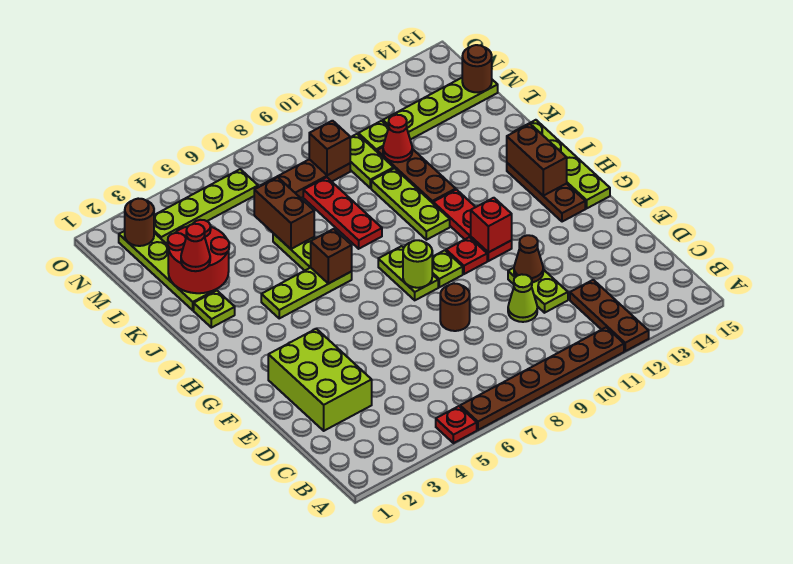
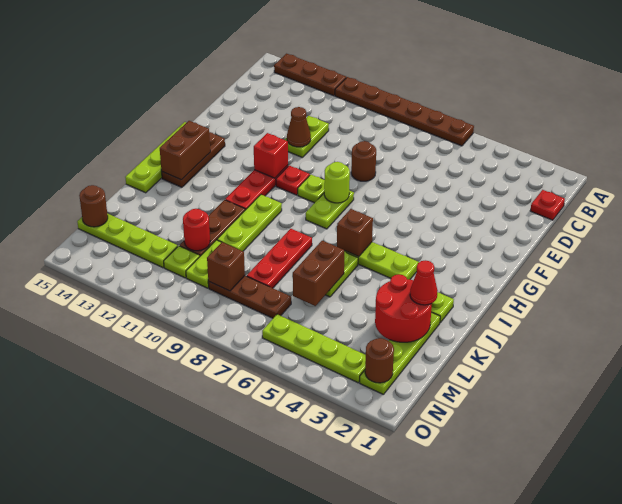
red plate A5 level 1 -> red plate C1 level 1
brown plate A12:C12 level 1 -> brown plate A12:A14 level 1
lime brick D2:F3 level 1 -> none
lime cone D10 level 1 -> none
red cone L11 level 2 -> red round brick L11 level 2

